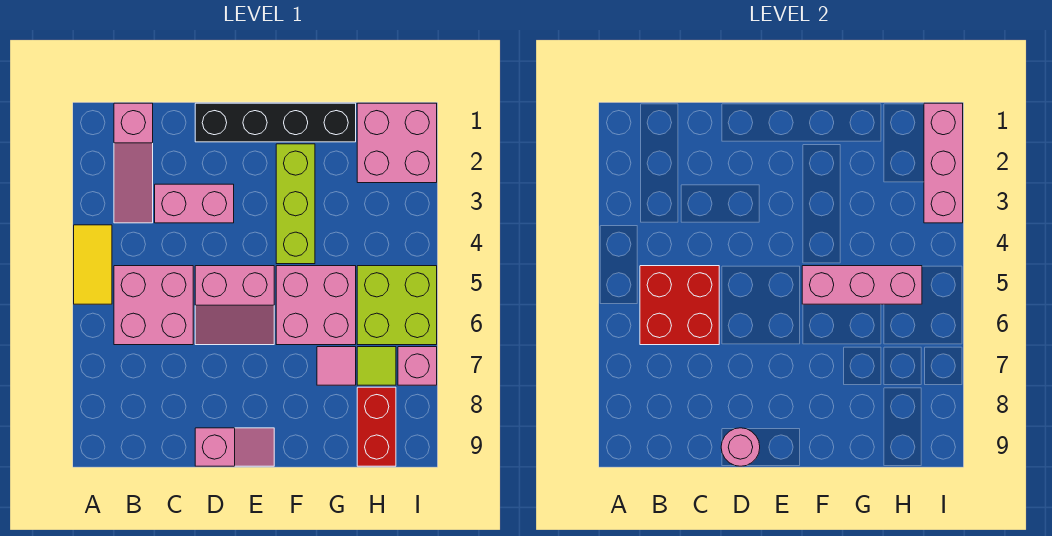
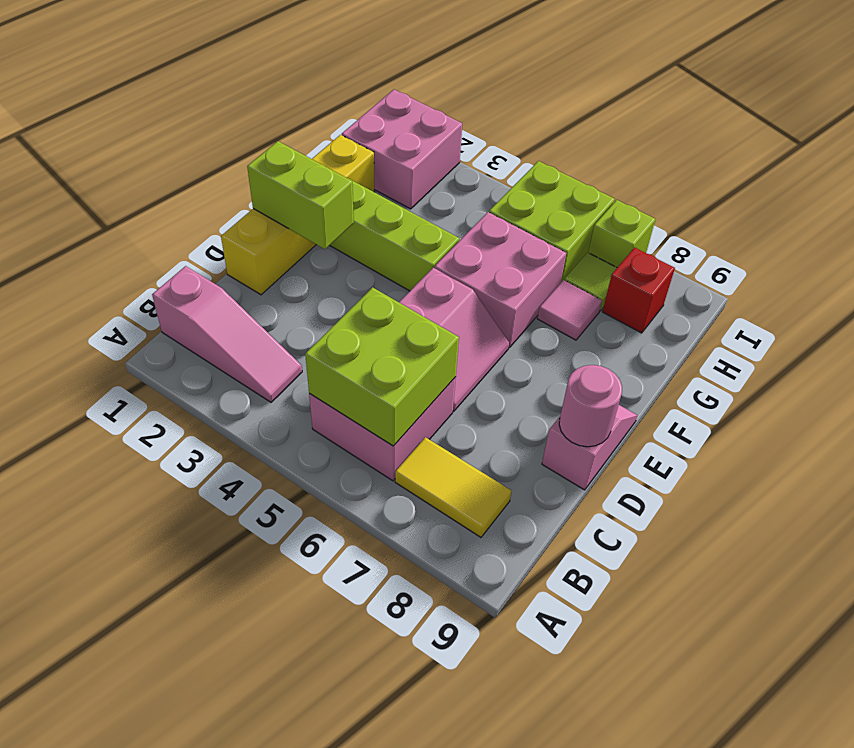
yellow tile A4:A5 level 1 -> yellow tile B7:B8 level 1
red brick B5:C6 level 2 -> lime brick B5:C6 level 2
pink brick C3:D3 level 1 -> none
black brick D1:G1 level 1 -> yellow brick D1:G1 level 1
none -> lime brick E1:E2 level 2
pink brick F5:H5 level 2 -> none
red brick H8:H9 level 1 -> red brick H8 level 1
pink brick I1:I3 level 2 -> none
pink brick I7 level 1 -> lime brick I7 level 1

